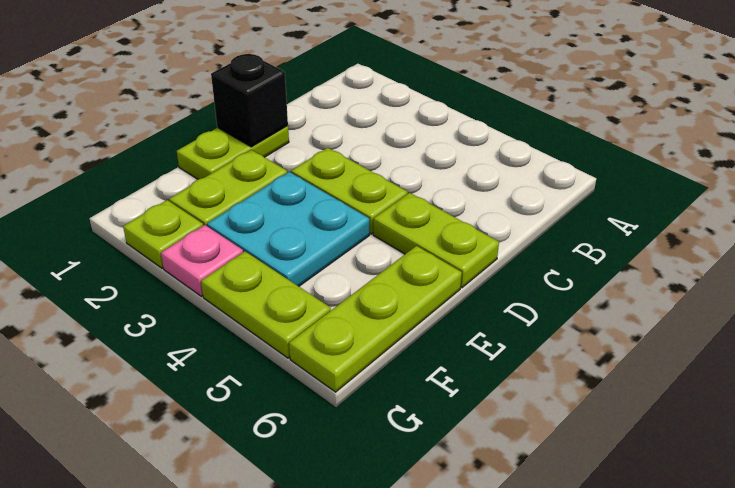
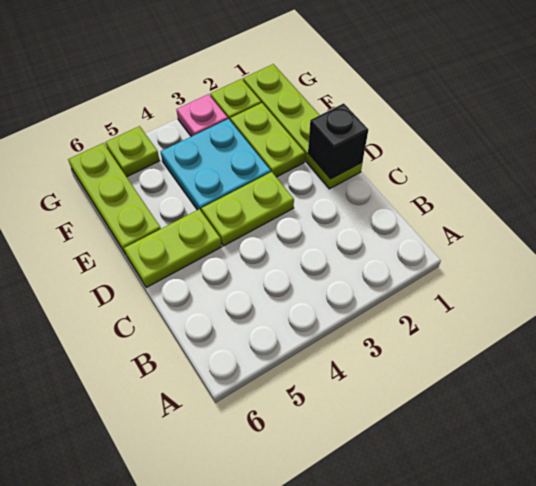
lime plate D1:E1 level 1 -> lime plate D1:G1 level 1
lime plate G4:G5 level 1 -> lime plate G5 level 1

